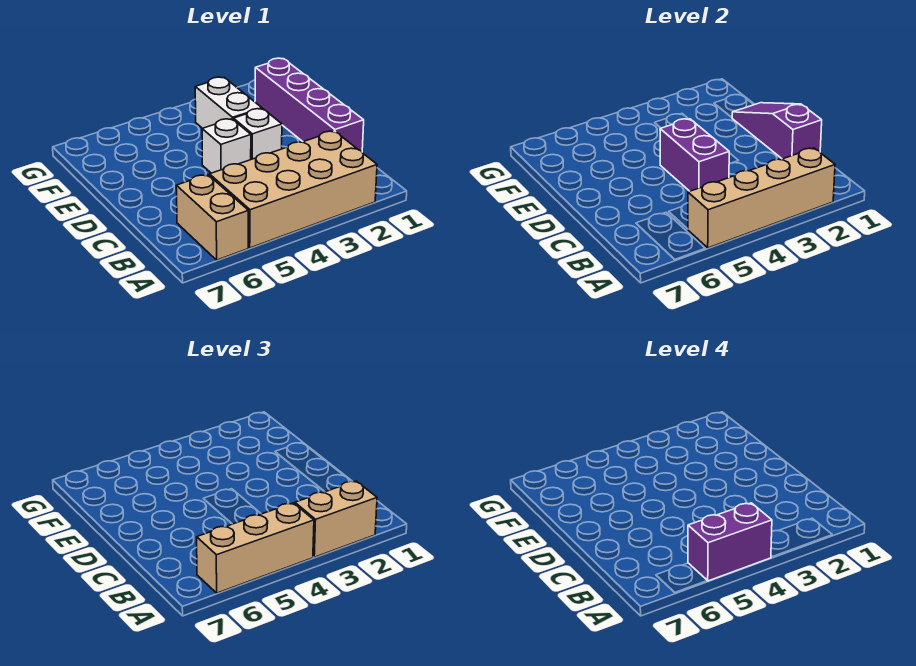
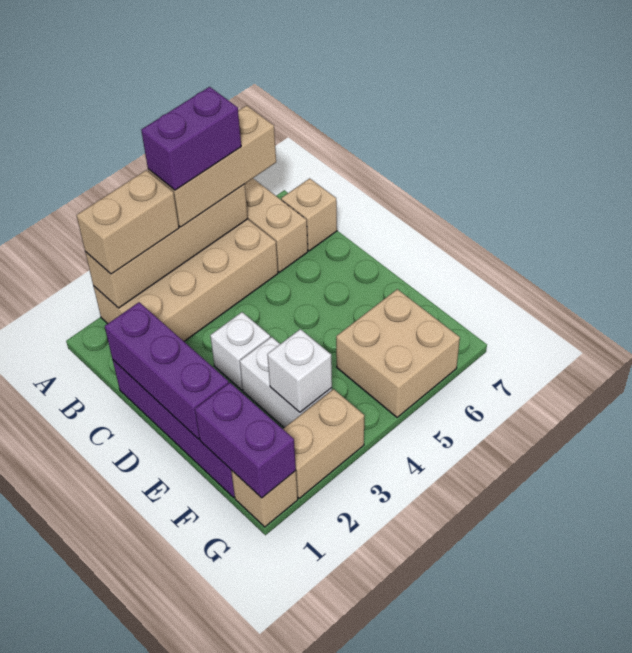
none -> tan brick B7 level 1
purple slope C1:E1 level 2 top C -> purple brick C1:E1 level 2
purple brick C4:D4 level 2 -> purple brick F1:G1 level 2
white brick D4 level 1 -> white brick F3 level 2
none -> tan brick F5:G6 level 1
none -> tan brick G1 level 1
none -> tan brick G2:G3 level 1

